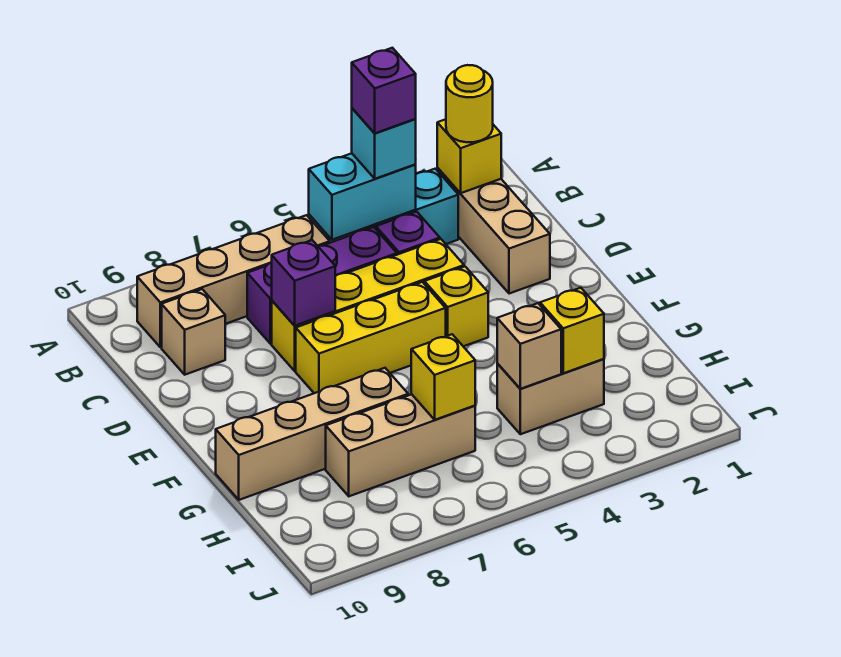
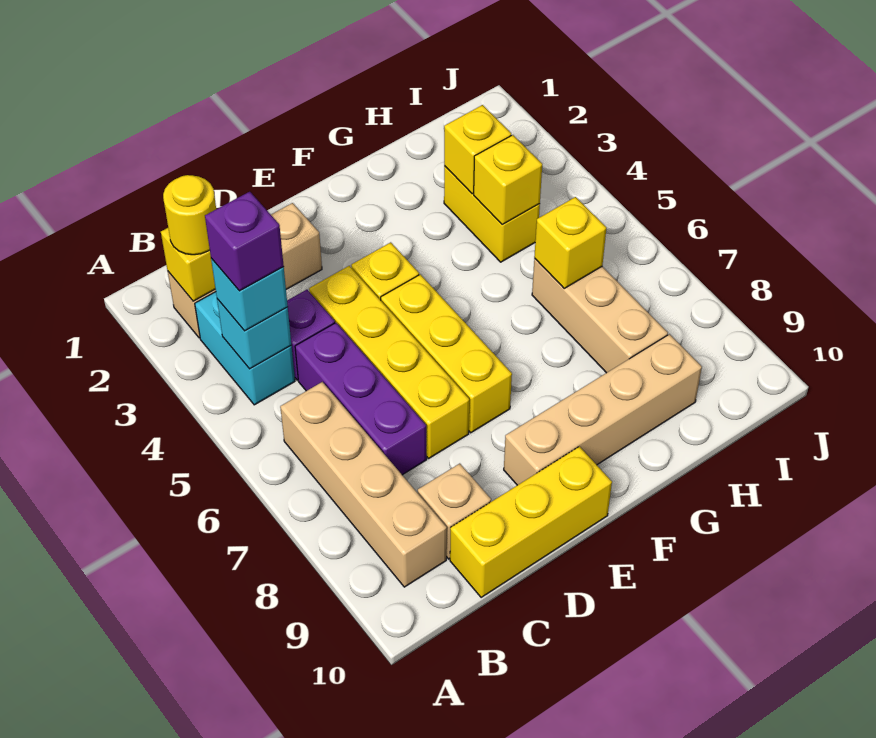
cyan brick B4:B5 level 2 -> cyan brick B4 level 2
none -> yellow brick C10:E10 level 1
purple brick D7 level 2 -> none
tan brick G7:G10 level 1 -> tan brick E9:H9 level 1
tan brick H3:H4 level 1 -> yellow brick H3:H4 level 1
tan brick H4 level 2 -> yellow brick H4 level 2

